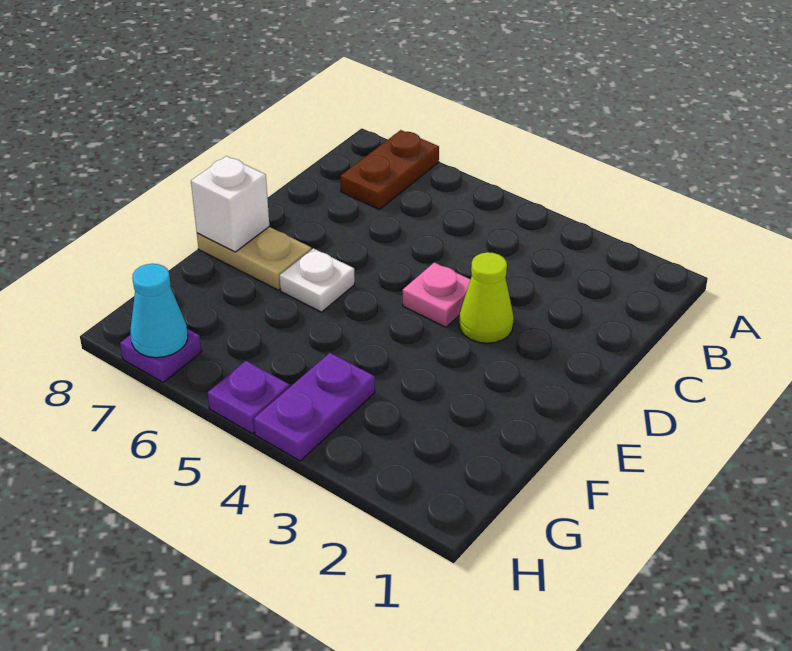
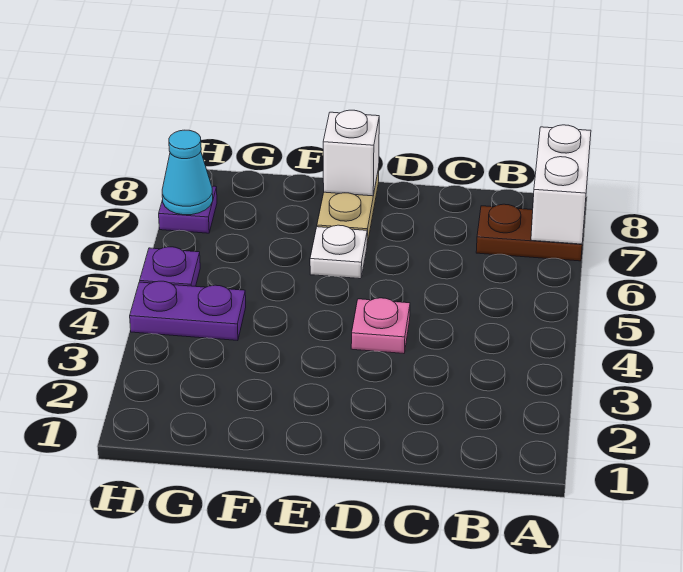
none -> white brick A7:A8 level 2
lime cone D3 level 1 -> none

